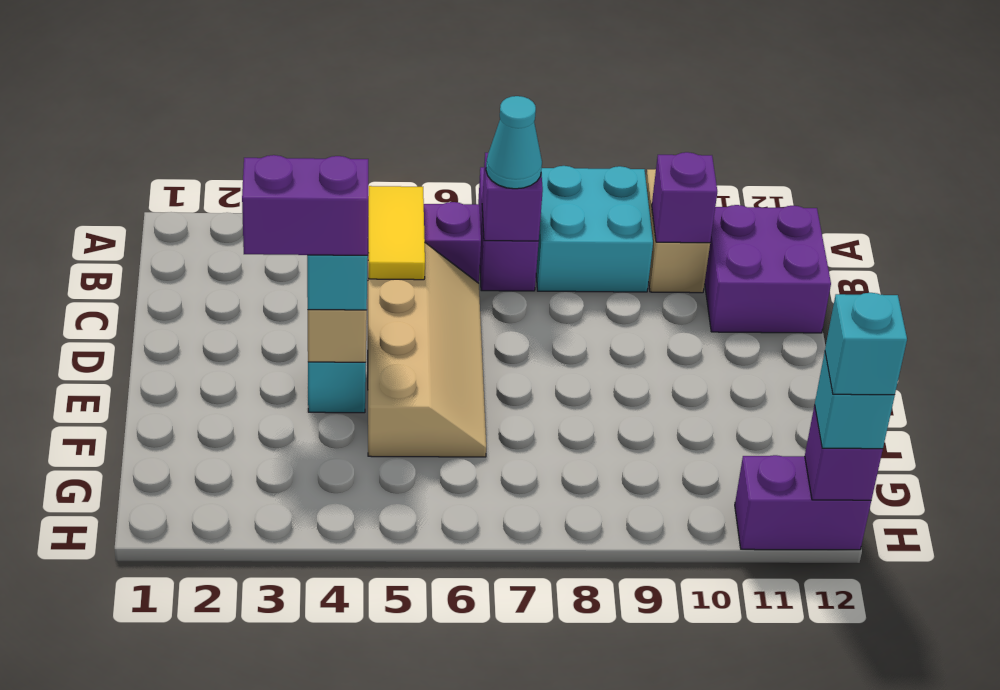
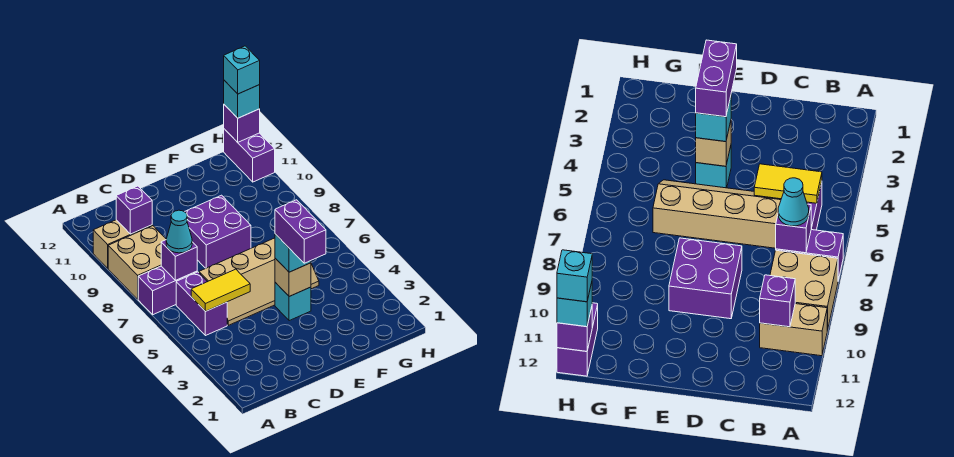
cyan brick A8:B9 level 1 -> tan brick A8:B9 level 1
purple brick B11:C12 level 1 -> purple brick D8:E9 level 1
tan slope C5:F6 level 1 top 5 -> tan slope C5:F6 level 1 top 6

